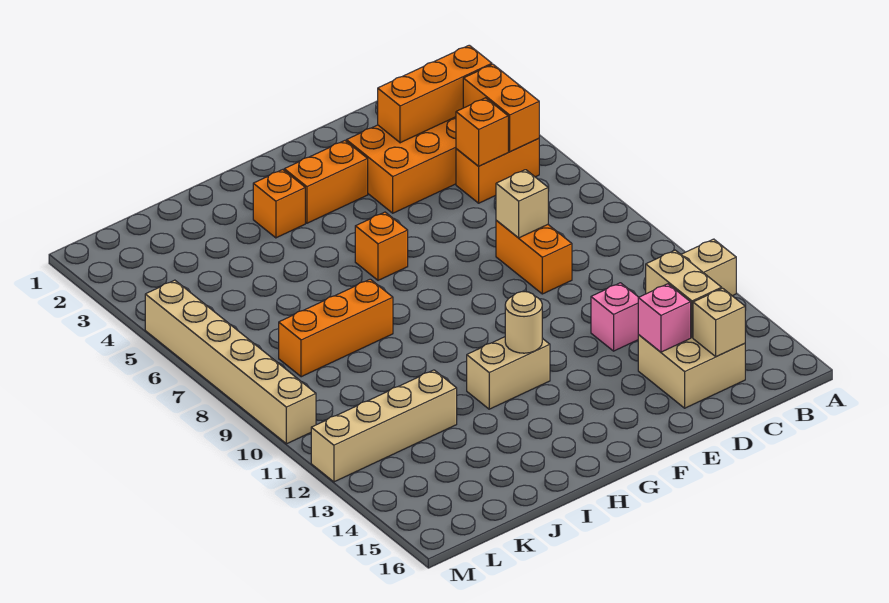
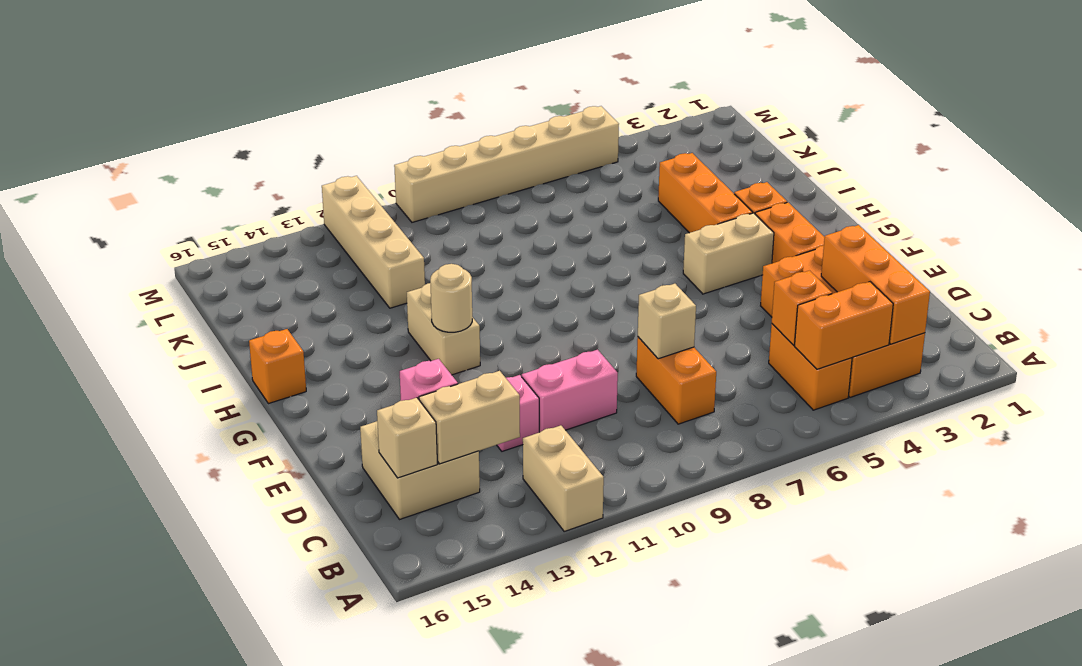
orange brick D8:D9 level 1 -> orange brick C8:D8 level 1
none -> pink brick D10:D11 level 1
none -> tan brick G4:G5 level 1
orange brick G6 level 1 -> orange brick H16 level 1
orange brick I8:K8 level 1 -> orange brick H4:J4 level 1

